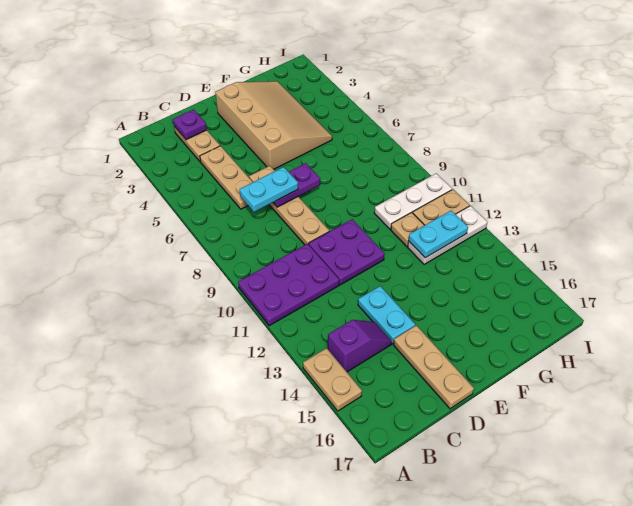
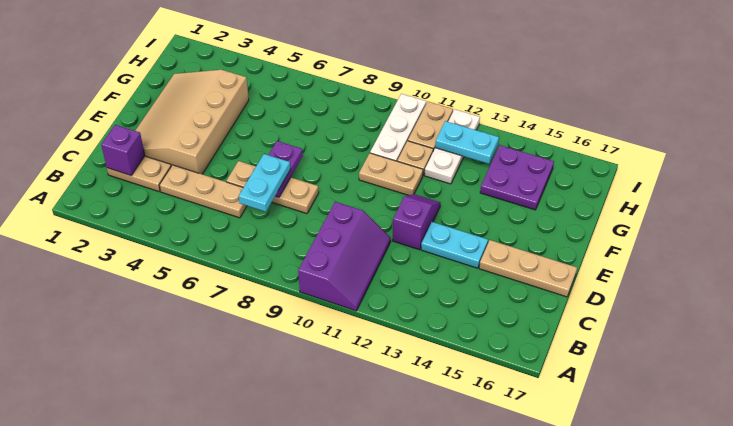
purple plate A10:C11 level 1 -> purple slope A10:C11 level 1 top 10
tan plate A14:A15 level 1 -> tan plate F10:F11 level 1
purple slope B14:C14 level 1 top B -> purple slope D12:E12 level 1 top D
purple plate C2 level 2 -> purple brick C2 level 2
tan plate D6:D9 level 1 -> tan plate D6:D8 level 1
purple plate D10:E11 level 1 -> purple plate G14:H15 level 1
tan slope E2:G5 level 1 top E -> tan slope D2:G4 level 1 top 4
cyan plate G12:H12 level 2 -> cyan plate H12:H13 level 2

